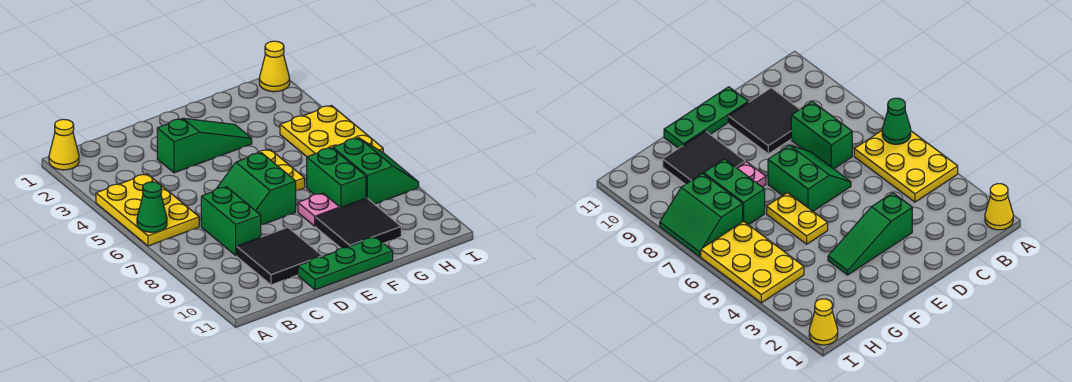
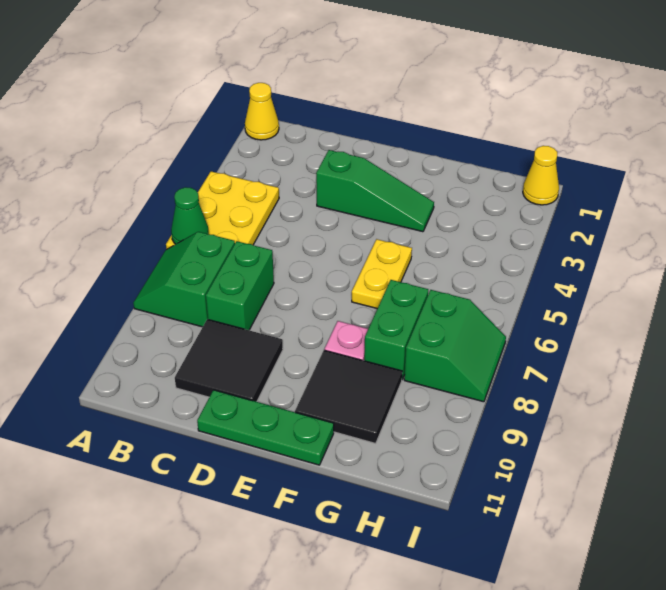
green slope D6:E7 level 1 top E -> green slope A7:B8 level 1 top B
yellow plate H4:I6 level 1 -> none

